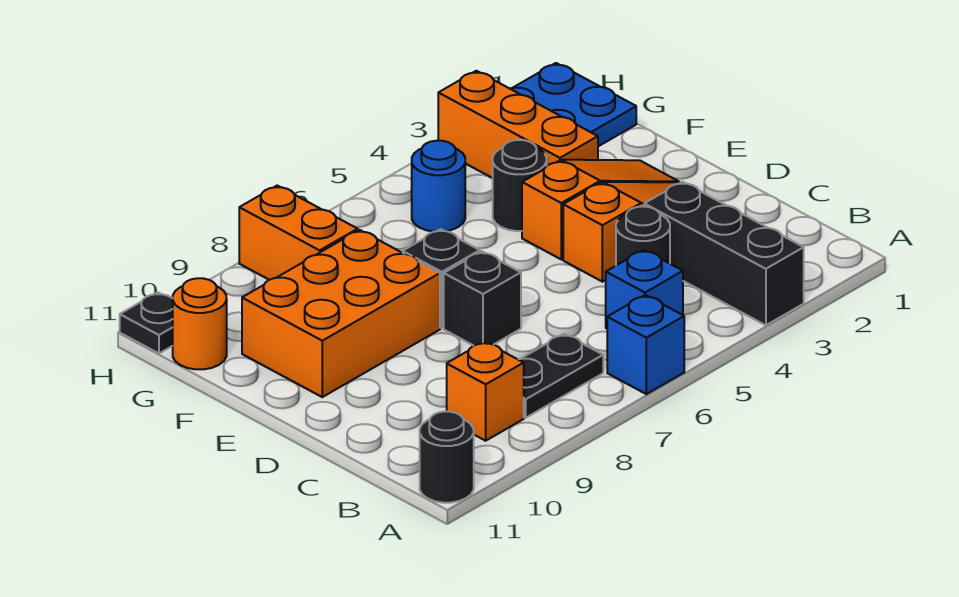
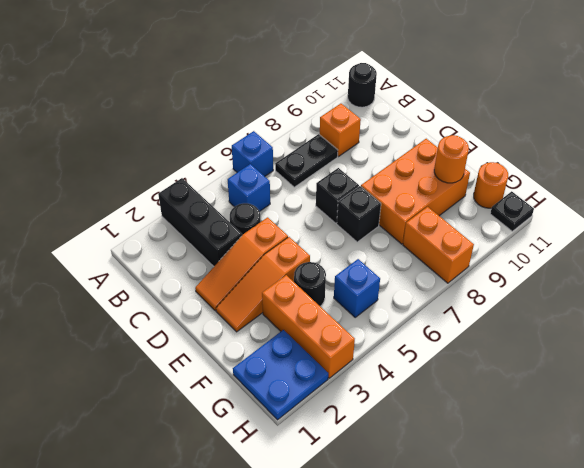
none -> orange round brick F10 level 2
blue round brick G5 level 1 -> blue brick G5 level 1

